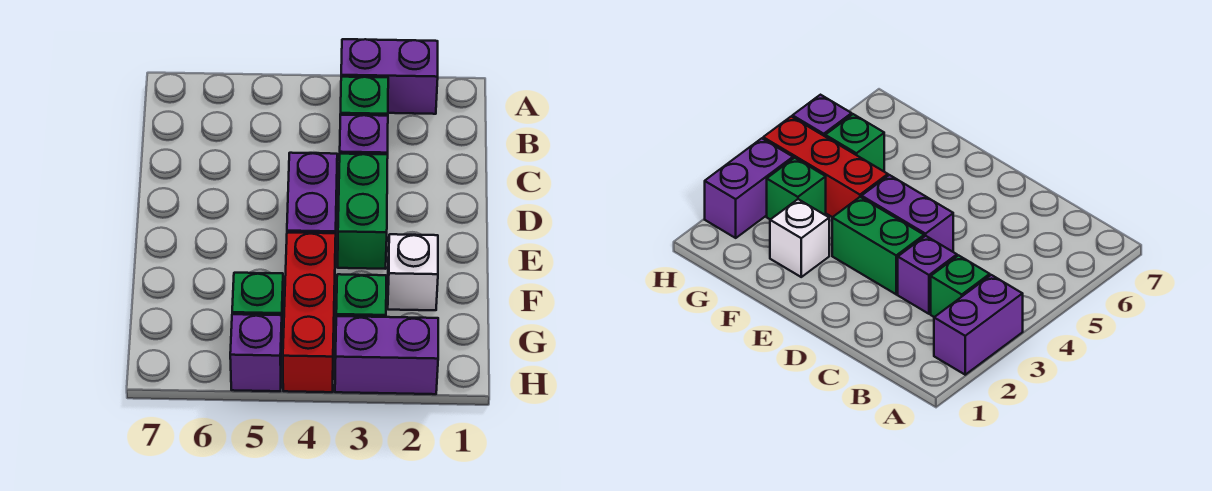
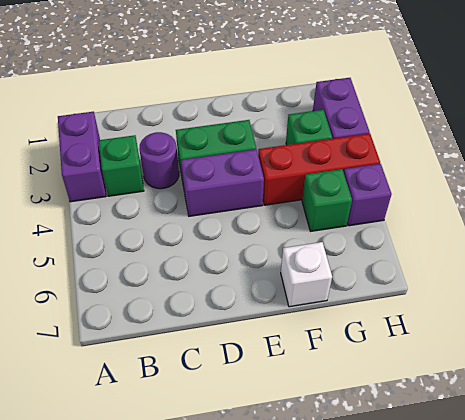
purple brick C3 level 1 -> purple round brick C3 level 1
white brick F2 level 1 -> white brick F7 level 1

